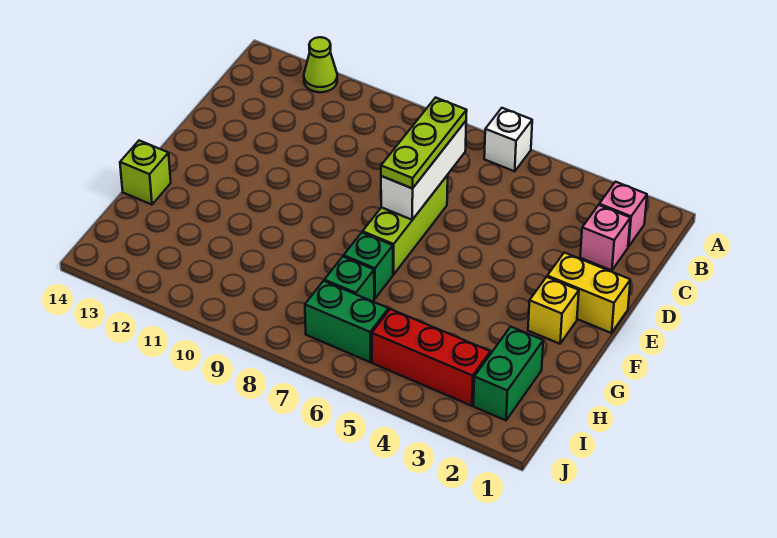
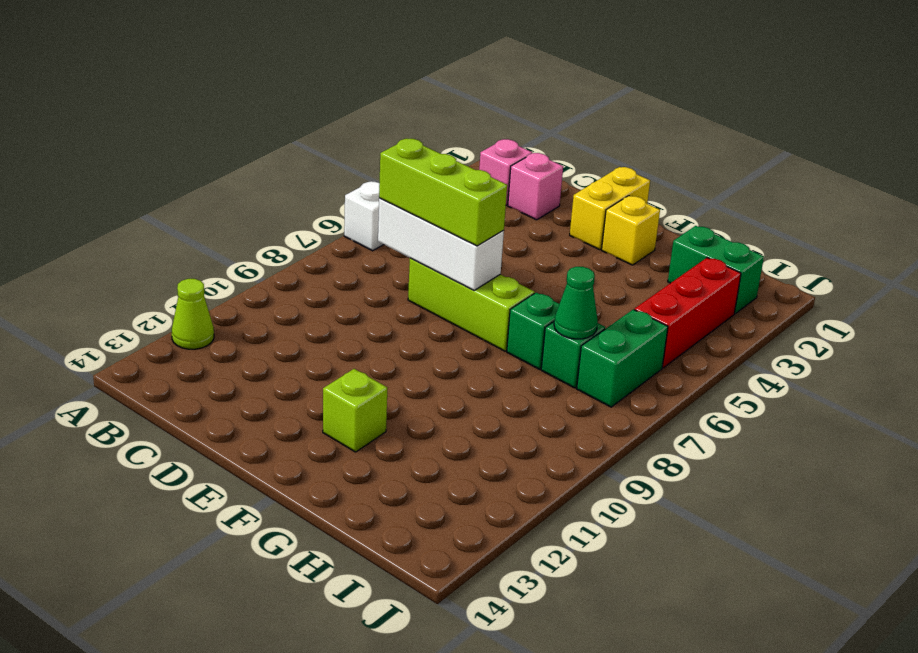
lime plate C7:E7 level 3 -> lime brick C7:E7 level 3
lime brick G14 level 1 -> lime brick F12 level 1
none -> green cone H7 level 2

